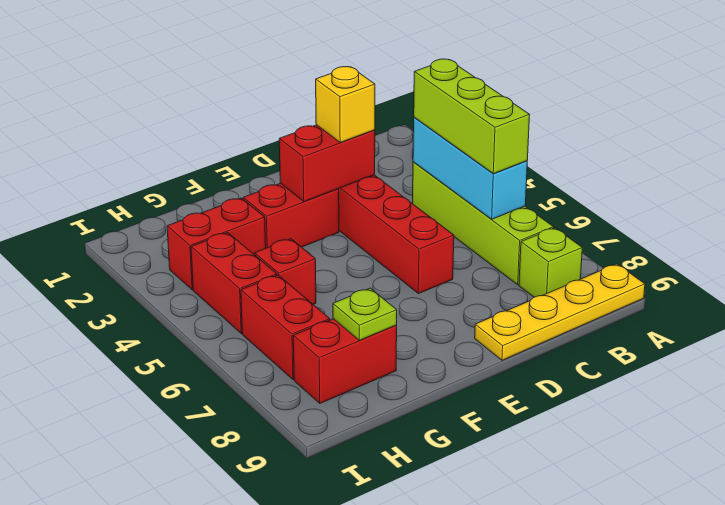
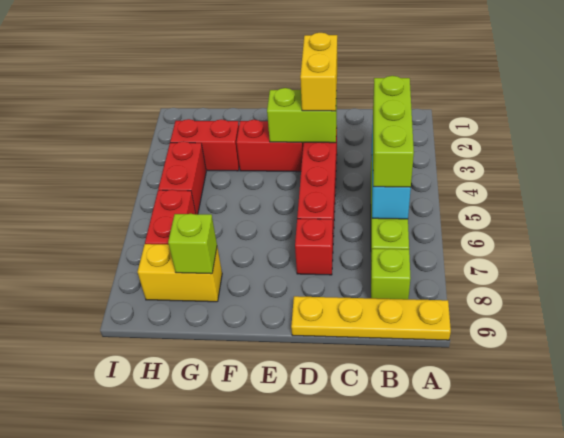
red brick D3:E3 level 2 -> lime brick D3:E3 level 2
yellow brick D3 level 3 -> yellow brick D2:D3 level 3
red brick G5 level 1 -> red brick D7 level 1
red brick G8:H8 level 1 -> yellow brick G8:H8 level 1
lime plate G8 level 2 -> lime brick G8 level 2

